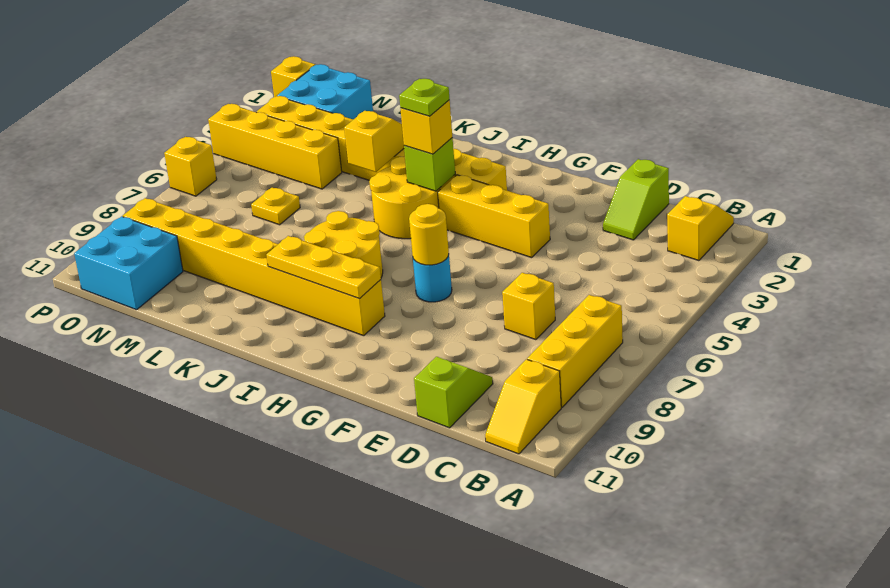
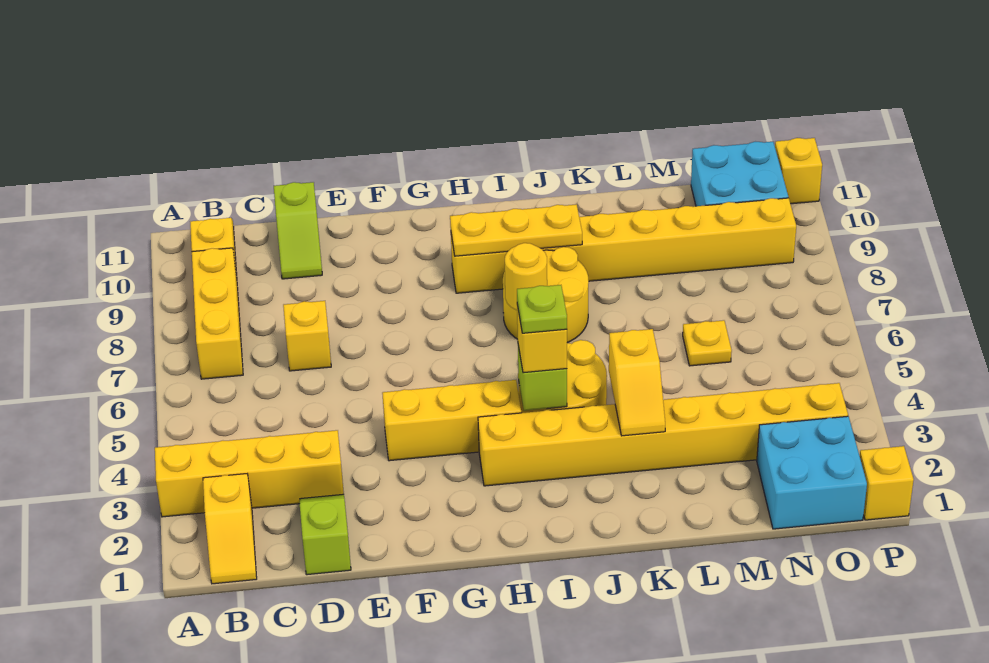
cyan round brick G7 level 1 -> none
yellow round brick G7 level 2 -> yellow round brick I7 level 2
yellow brick M4:P4 level 1 -> yellow brick A3:D3 level 1
yellow brick P6 level 1 -> yellow brick P11 level 1

